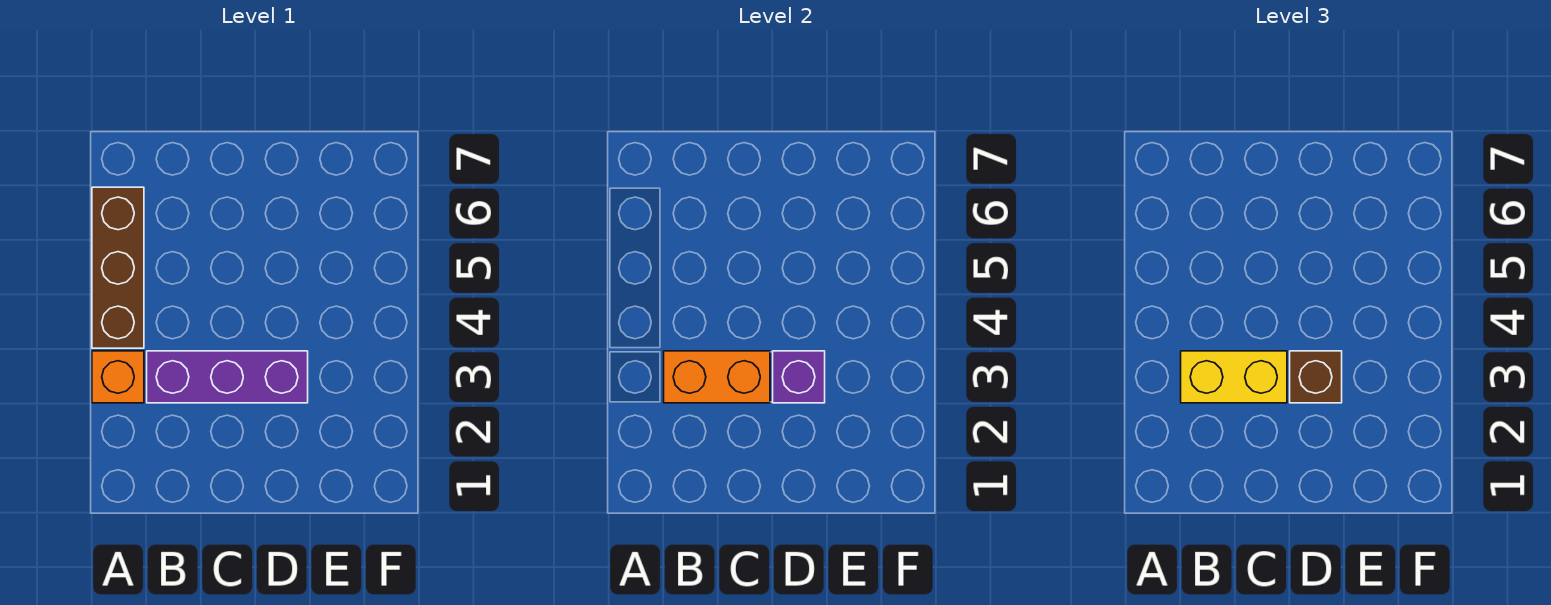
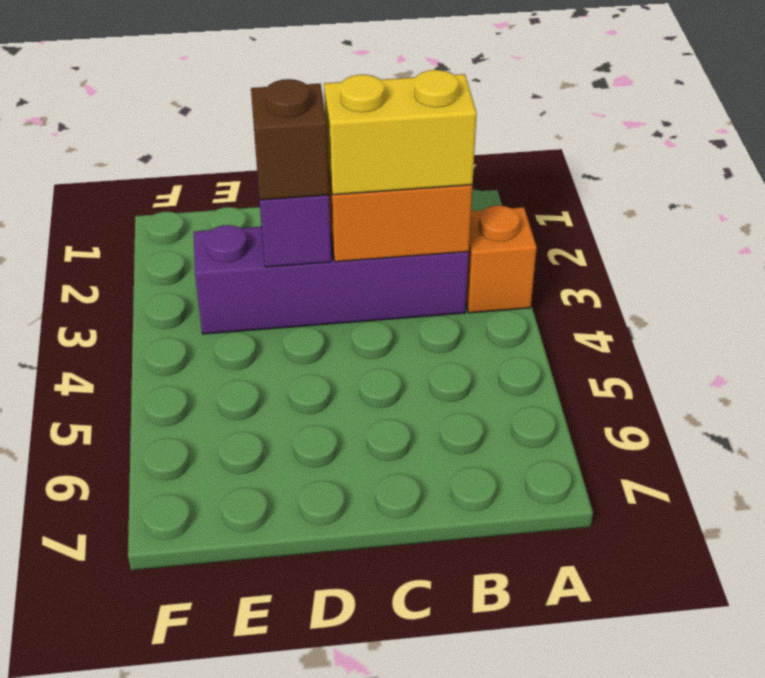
brown brick A4:A6 level 1 -> none
purple brick B3:D3 level 1 -> purple brick B3:E3 level 1

